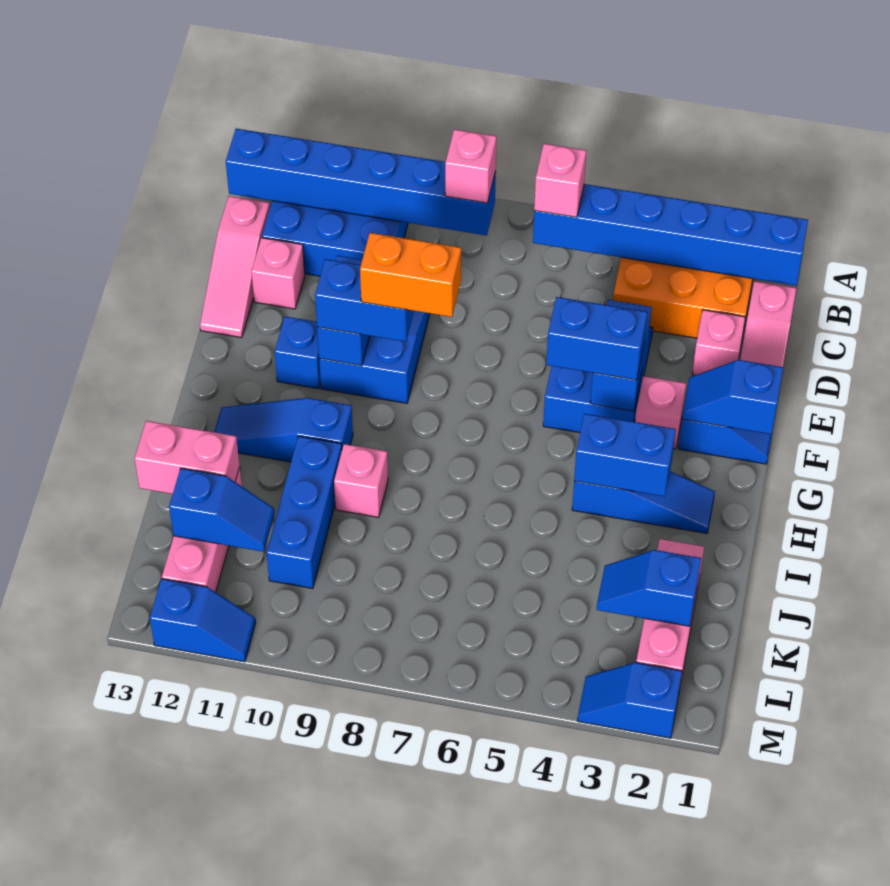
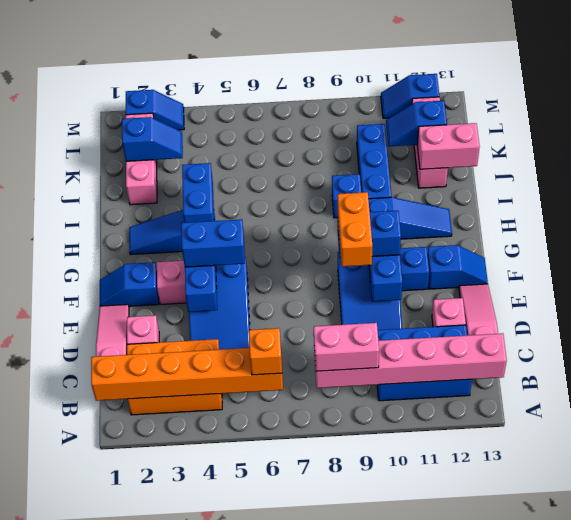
blue brick B1:B6 level 2 -> orange brick B1:B6 level 2
pink brick B6 level 3 -> orange brick B6 level 3
blue brick B8:B13 level 2 -> pink brick B8:B13 level 2
pink brick B8 level 3 -> pink brick B8:B9 level 3
blue slope F1:F2 level 2 top 1 -> blue slope F12:F13 level 1 top 12
orange brick F8:F9 level 4 -> orange brick E9:F9 level 4
blue brick H3:H4 level 2 -> blue brick H4:I4 level 2
pink brick I9 level 1 -> blue brick I9 level 1

